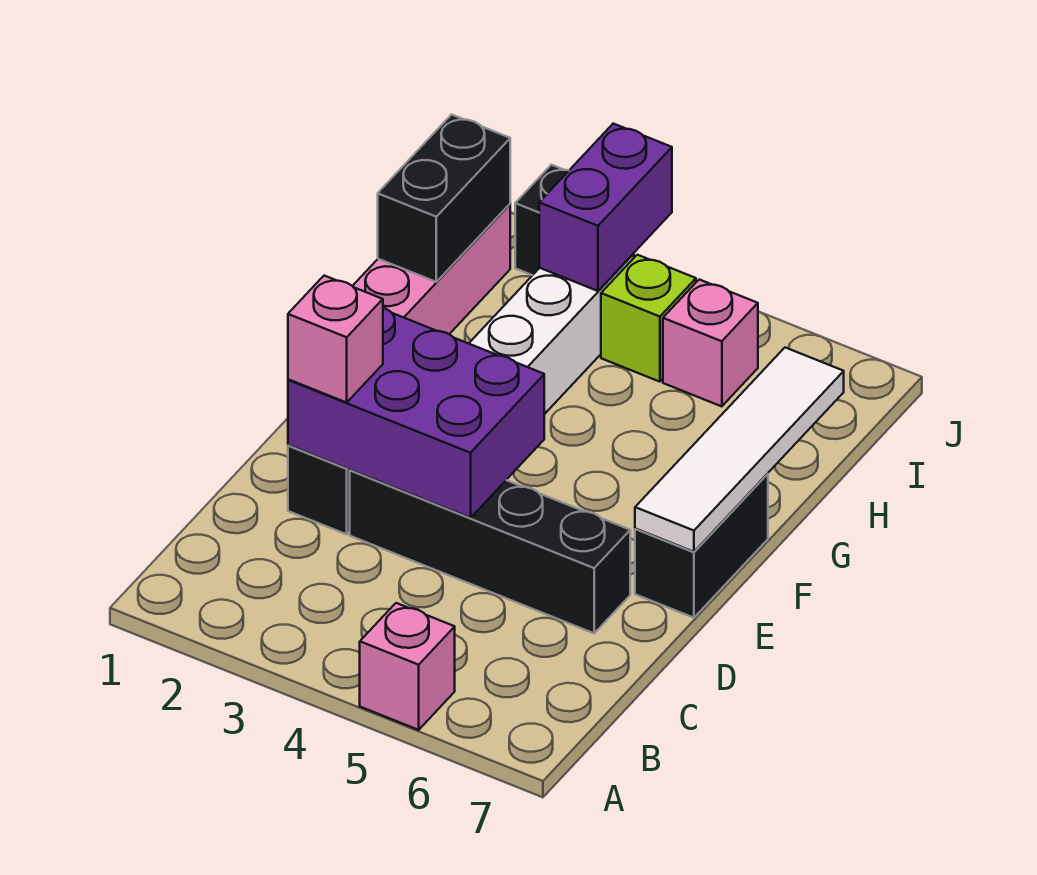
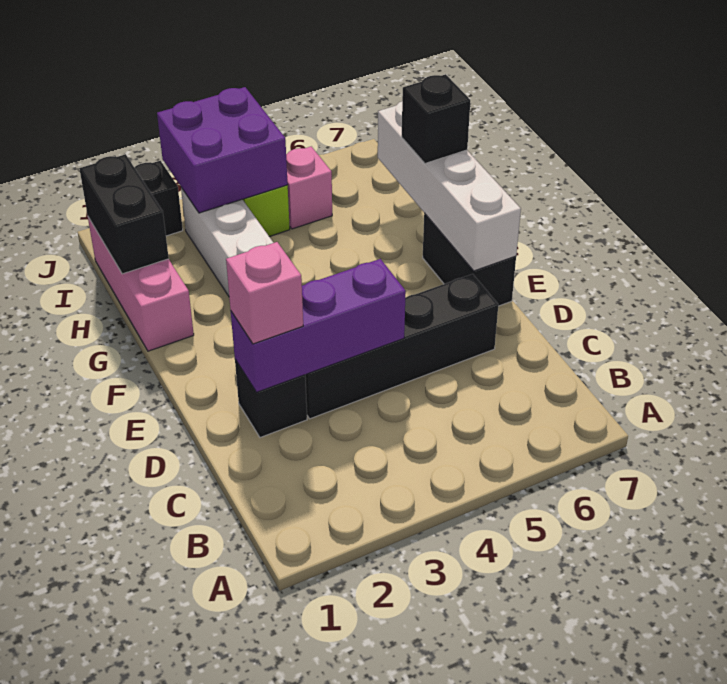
pink brick A5 level 1 -> none
purple brick D2:E4 level 2 -> purple brick D2:D4 level 2
white tile E7:H7 level 2 -> white brick E7:H7 level 2
none -> black brick G7 level 3
purple brick I3:J3 level 2 -> purple brick I3:J4 level 2

